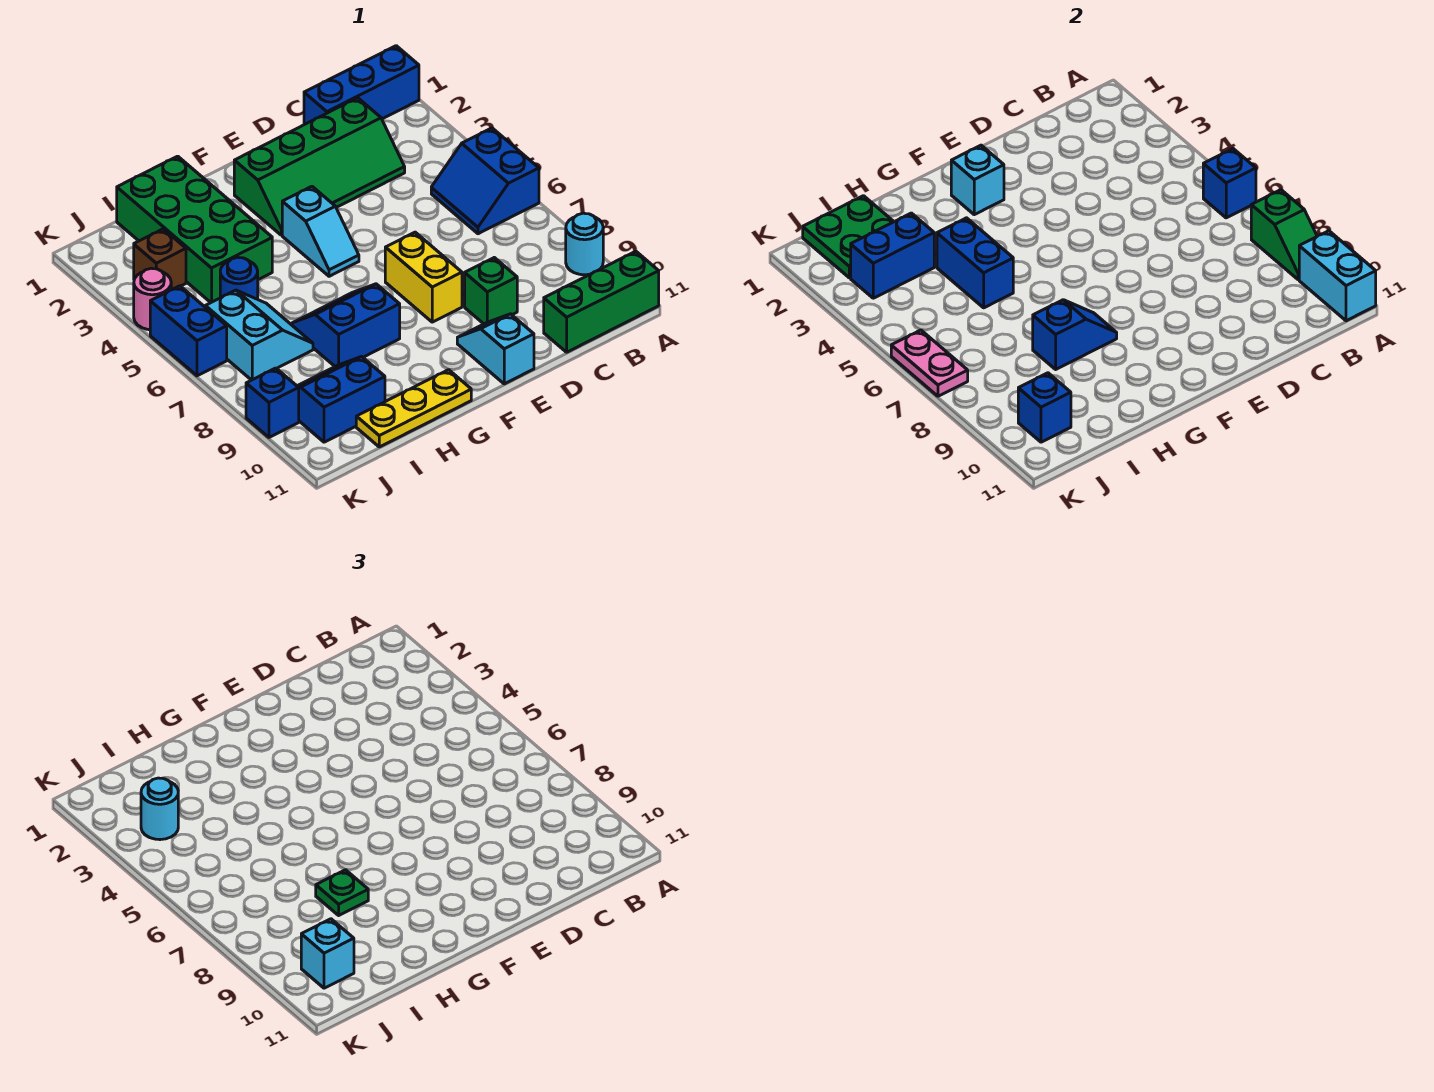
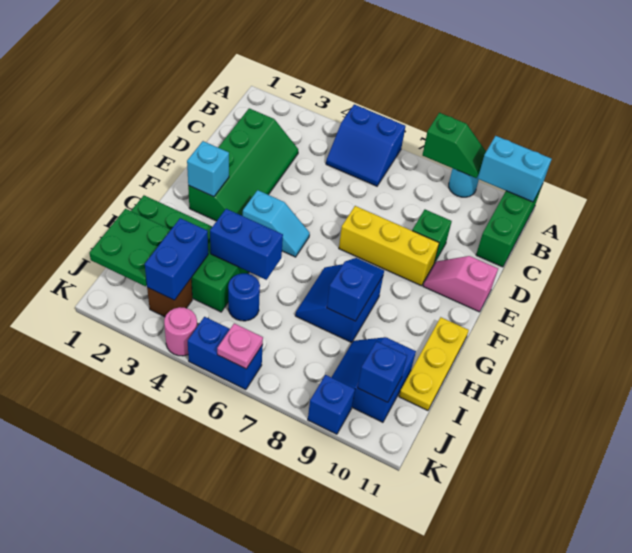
blue brick A1:C1 level 1 -> none
blue brick A6 level 2 -> none
yellow brick E7:E8 level 1 -> yellow brick E7:E9 level 1
cyan slope E10:E11 level 1 top 11 -> pink slope E10:E11 level 1 top 11
green plate H8 level 3 -> none
cyan slope I6:J7 level 1 top J -> none
cyan round brick J3 level 3 -> none
cyan brick J10 level 3 -> none
pink plate K6:K7 level 2 -> pink plate K6 level 2

